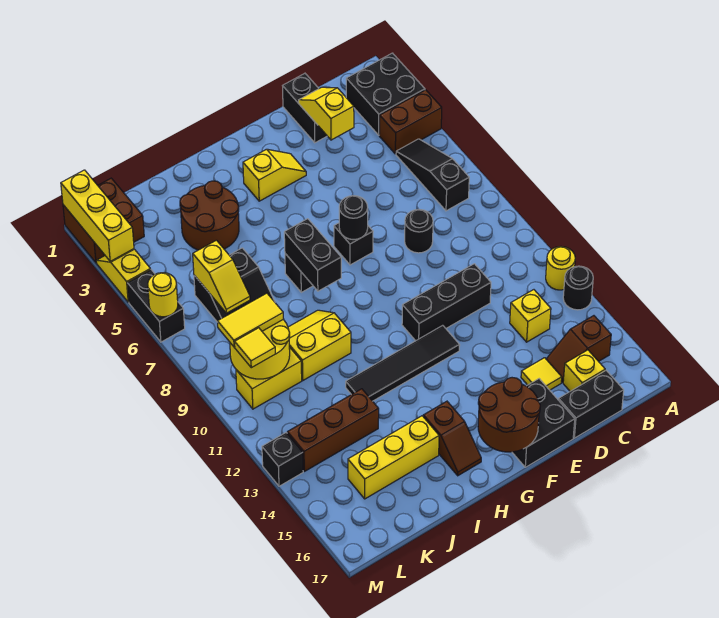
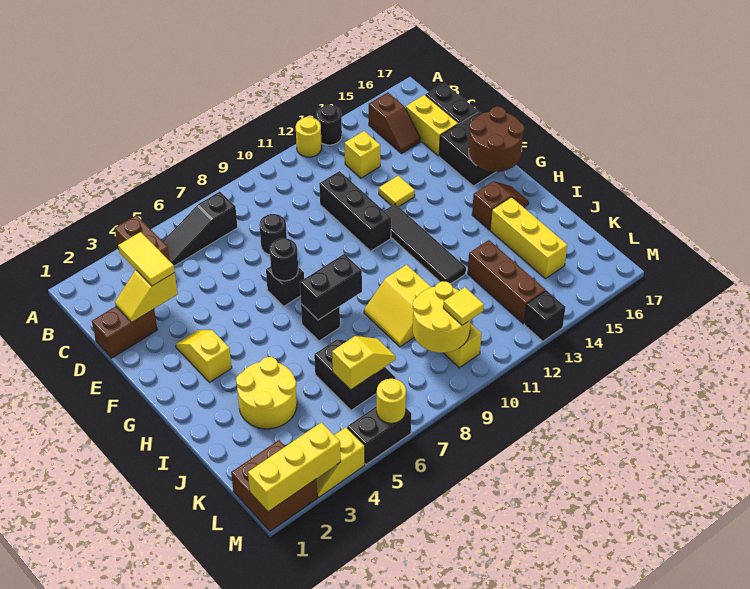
black brick A2:B3 level 1 -> none
yellow brick C16 level 1 -> yellow brick C16:D16 level 1
black brick D1:D2 level 1 -> brown brick D1:D2 level 1
yellow tile D15 level 1 -> yellow tile E13 level 1
brown round brick I3:J4 level 1 -> yellow round brick I3:J4 level 1
yellow tile K9:L9 level 3 -> yellow tile C3:D3 level 3

